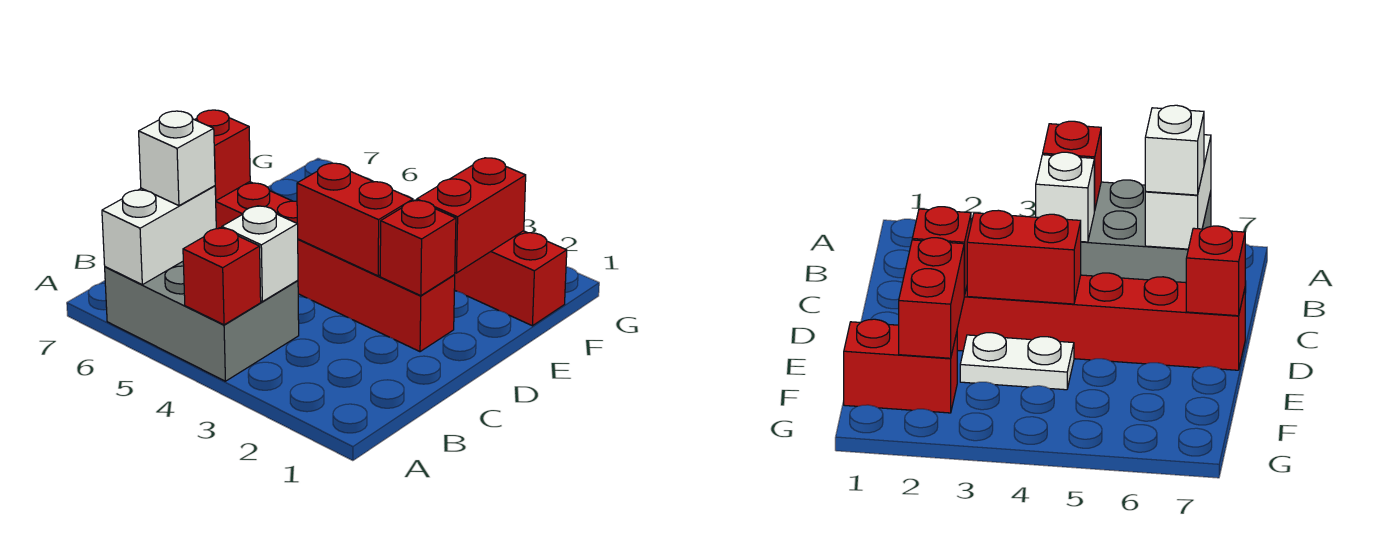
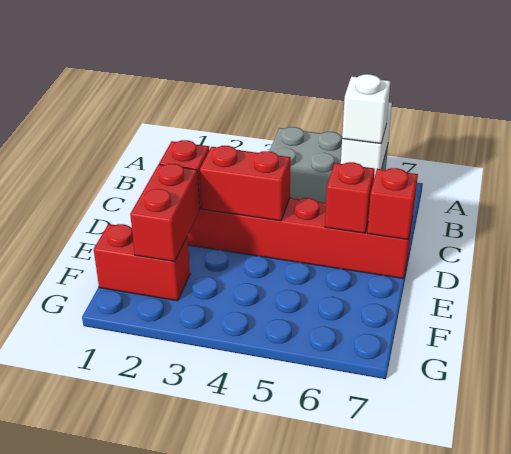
red brick A4 level 2 -> red brick D6 level 2
white brick B4 level 2 -> none
white plate E3:E4 level 1 -> none

